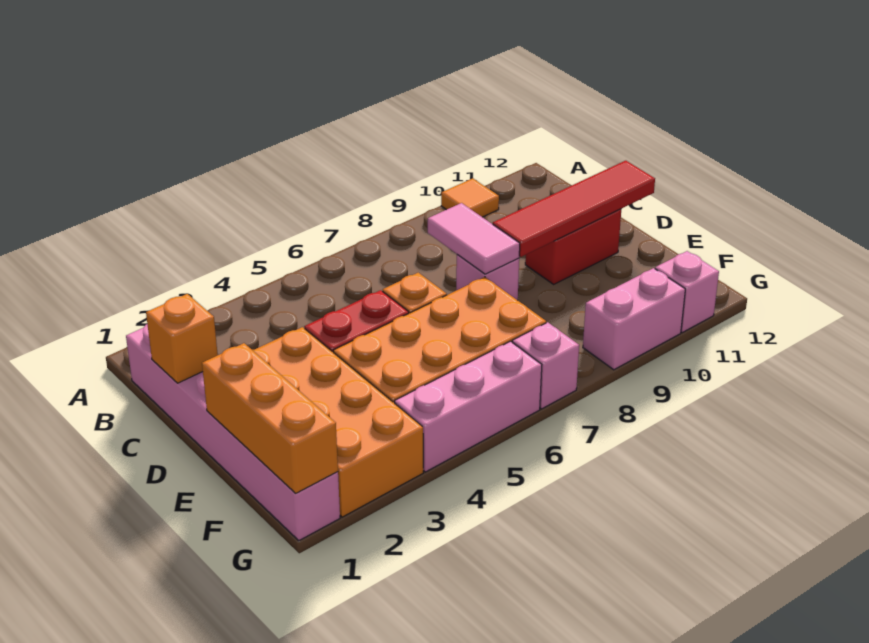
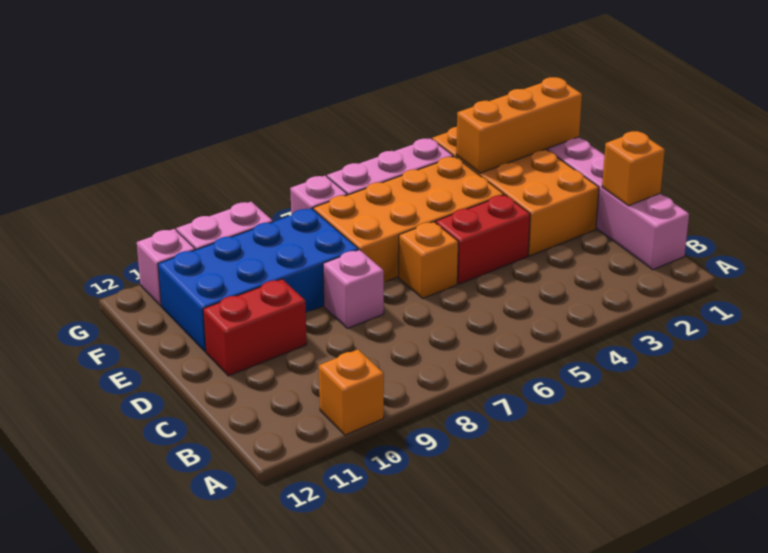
orange tile A10 level 1 -> orange brick A10 level 1
pink tile C8:D8 level 2 -> none
red tile D9:D12 level 2 -> none
orange brick E1:G1 level 2 -> orange brick F1:F3 level 2
none -> blue brick E8:F11 level 1

